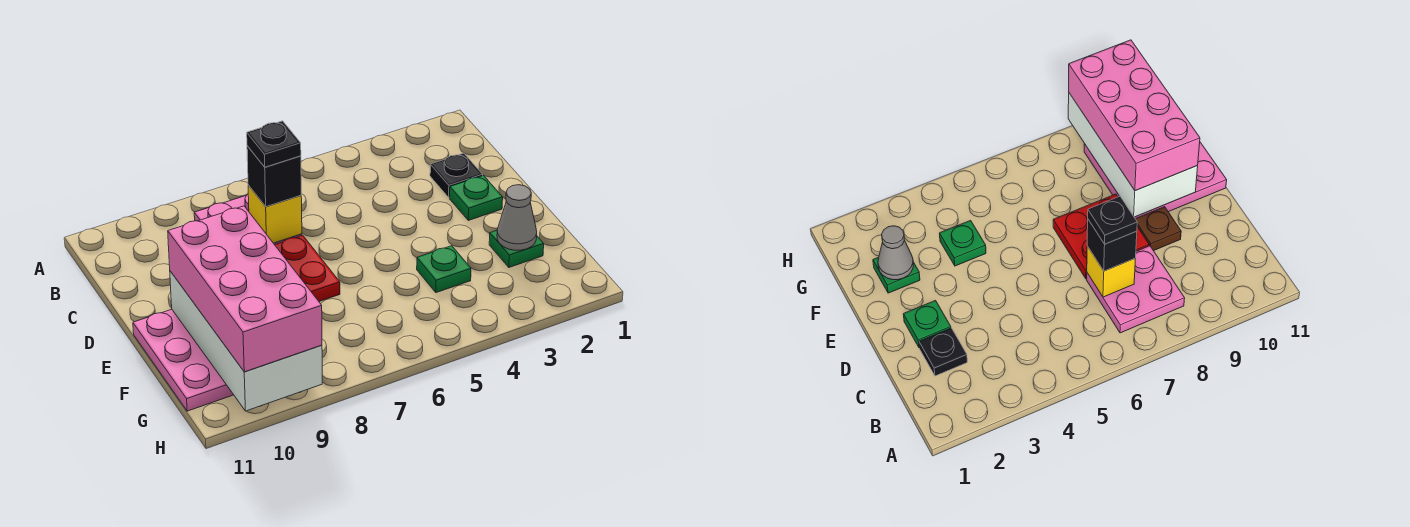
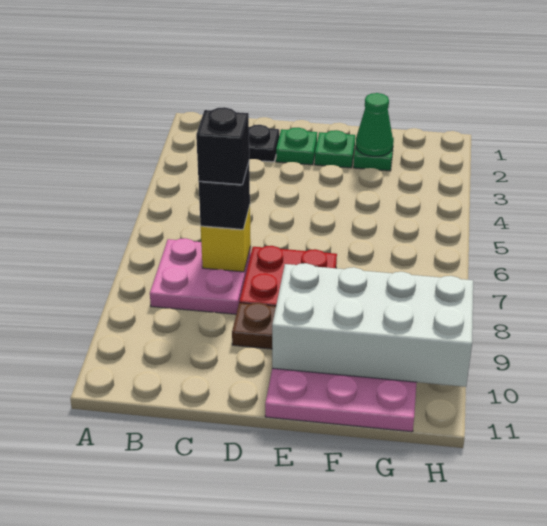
black plate C7 level 4 -> black brick C7 level 4
pink brick E9:H10 level 3 -> none
grey cone F2 level 2 -> green cone F2 level 2
green plate F4 level 1 -> green plate E2 level 1

